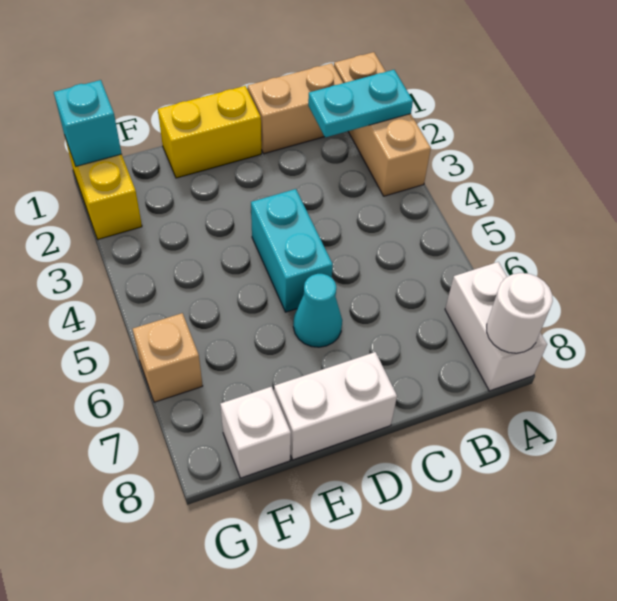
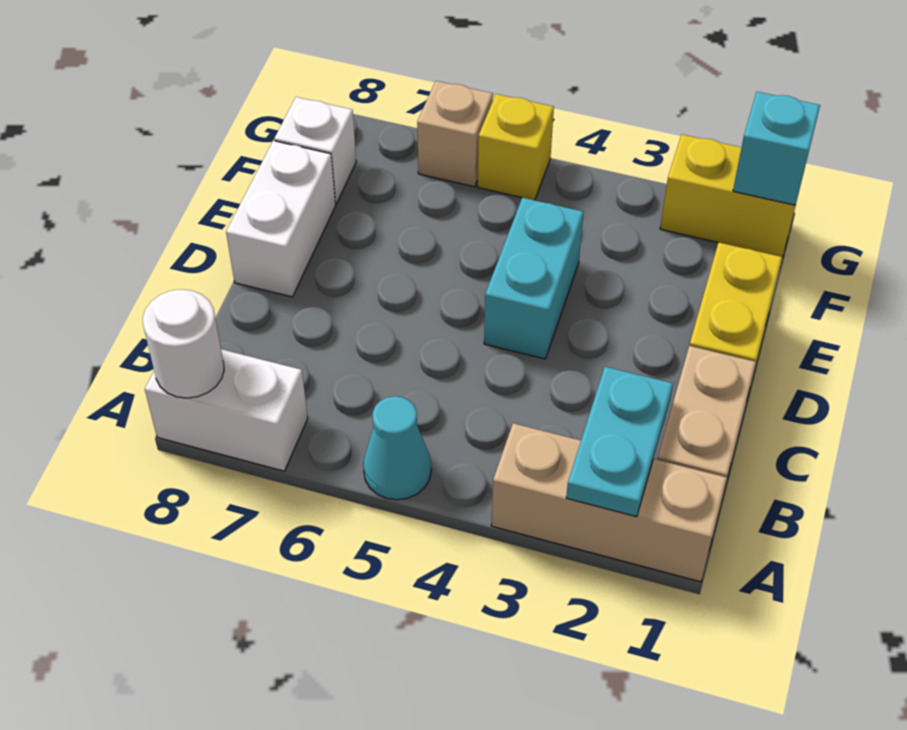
cyan brick D4:D5 level 1 -> cyan brick D4:E4 level 1
cyan cone D6 level 1 -> cyan cone A5 level 1
none -> yellow brick G5 level 1

